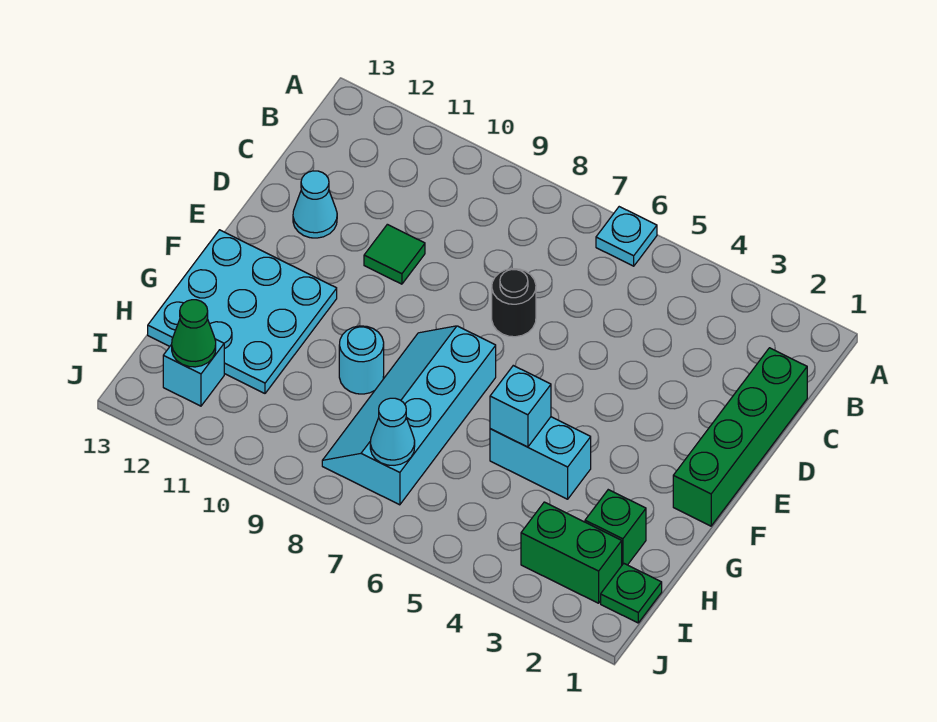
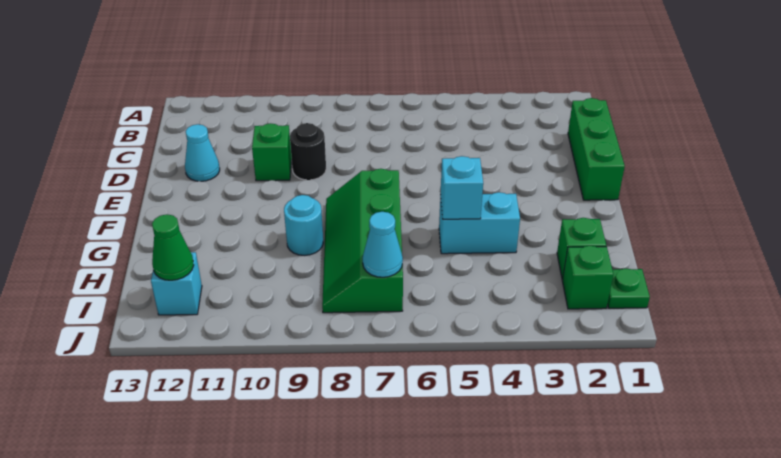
cyan plate A6 level 1 -> none
green brick C1:F1 level 1 -> green brick C1:E1 level 1
black round brick D7 level 1 -> black round brick D9 level 1
green tile D10 level 1 -> green brick D10 level 1
cyan slope F7:I8 level 1 top 7 -> green slope F7:I8 level 1 top 7
cyan plate F11:H13 level 1 -> none
green brick I2:I3 level 1 -> green brick I2 level 1

